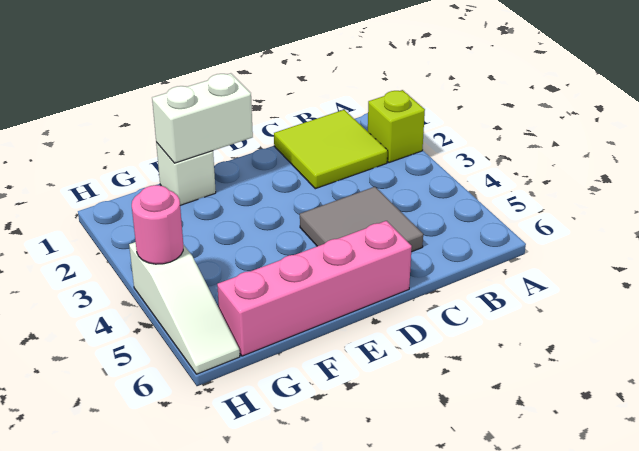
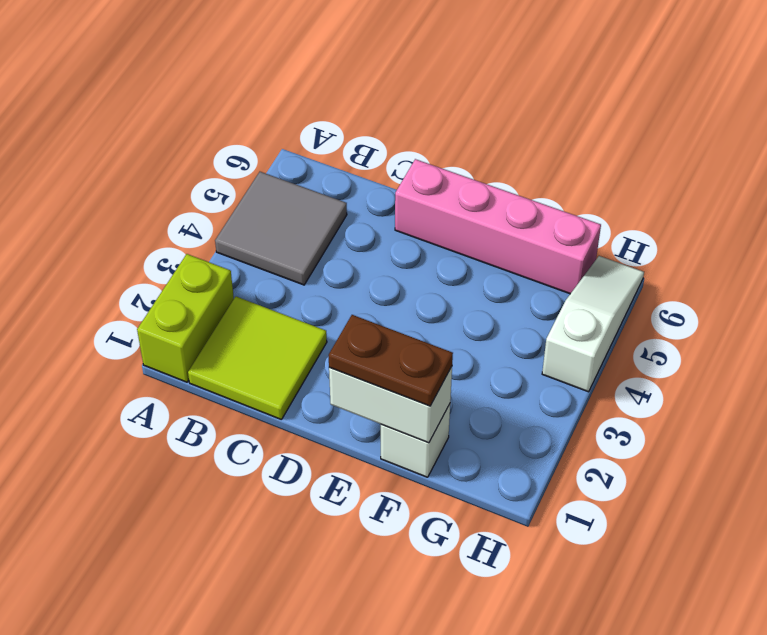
lime brick A2 level 1 -> lime brick A1:A2 level 1
grey tile C4:D5 level 1 -> grey tile A4:B5 level 1
none -> brown plate E1:F1 level 3
pink round brick H4 level 2 -> none

